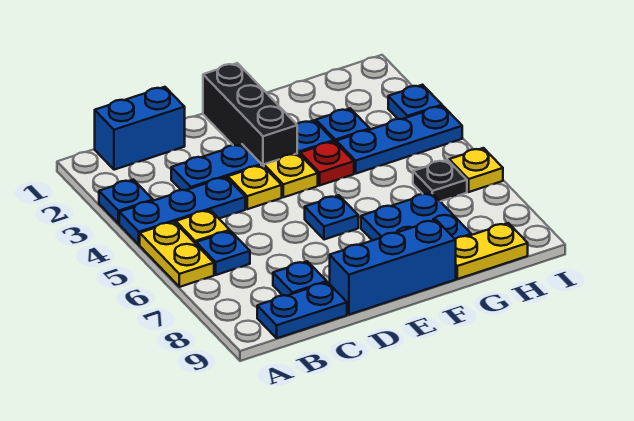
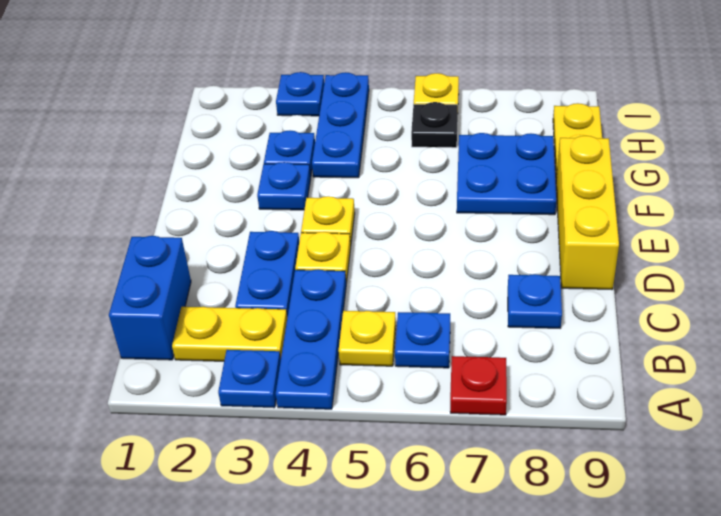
yellow plate A5:A6 level 1 -> yellow plate B2:B3 level 1
blue plate B9:C9 level 1 -> none
blue brick D9:F9 level 1 -> yellow brick D9:F9 level 1
black brick E1:E3 level 1 -> none
blue plate E6 level 1 -> none
red plate F4 level 1 -> red plate A7 level 1

